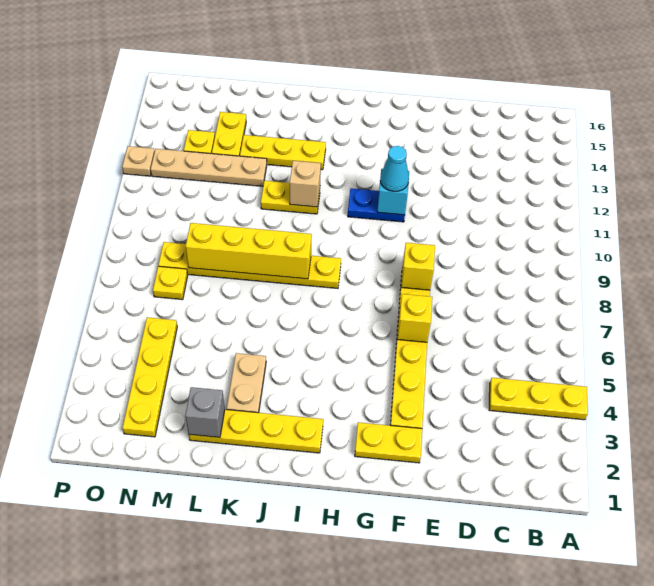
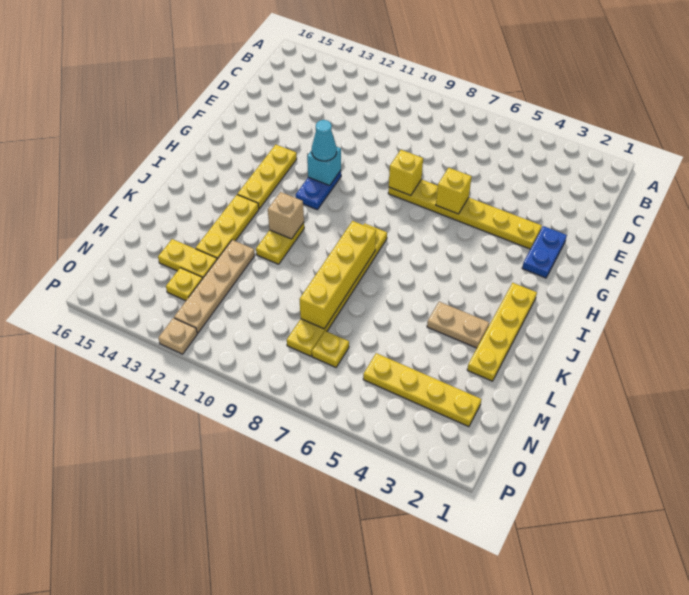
yellow plate A4:C4 level 1 -> yellow plate G13:I13 level 1
yellow plate F2:G2 level 1 -> blue plate F2:G2 level 1
grey brick L2 level 2 -> none

